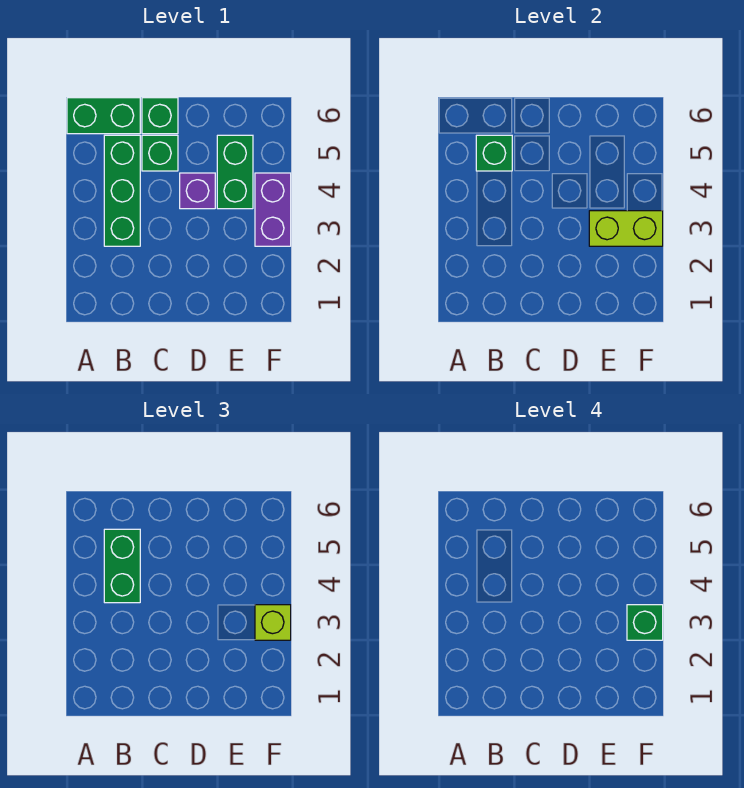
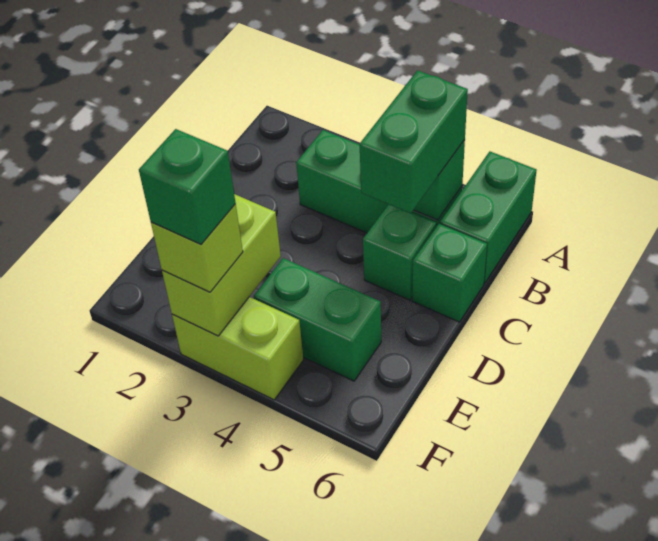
green brick B4:B5 level 3 -> green brick B5:C5 level 3
purple brick D4 level 1 -> none
purple brick F3:F4 level 1 -> lime brick F3:F4 level 1

